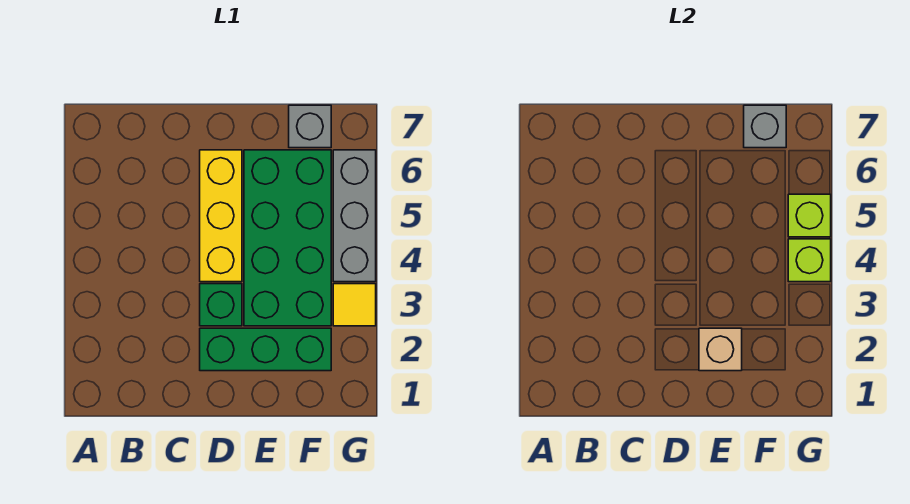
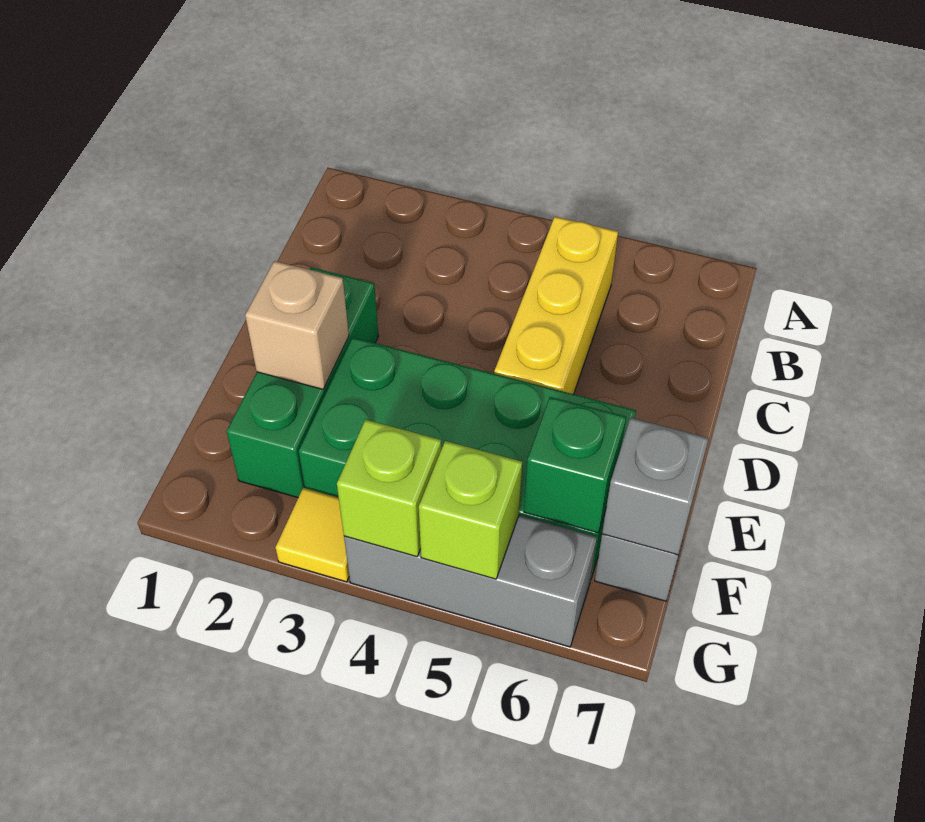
green brick D3 level 1 -> green brick F6 level 2
yellow brick D4:D6 level 1 -> yellow brick B5:D5 level 1

